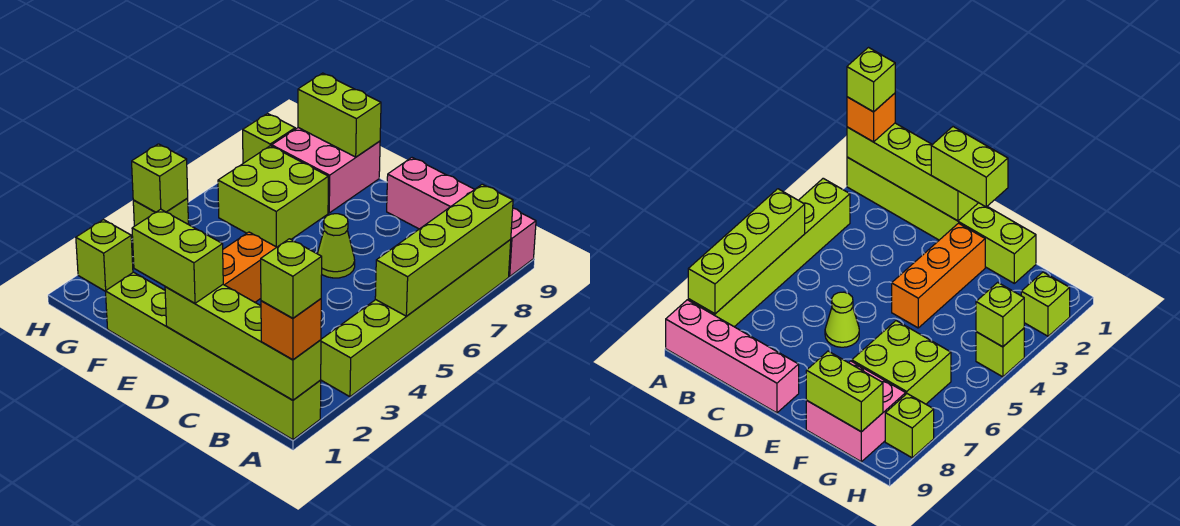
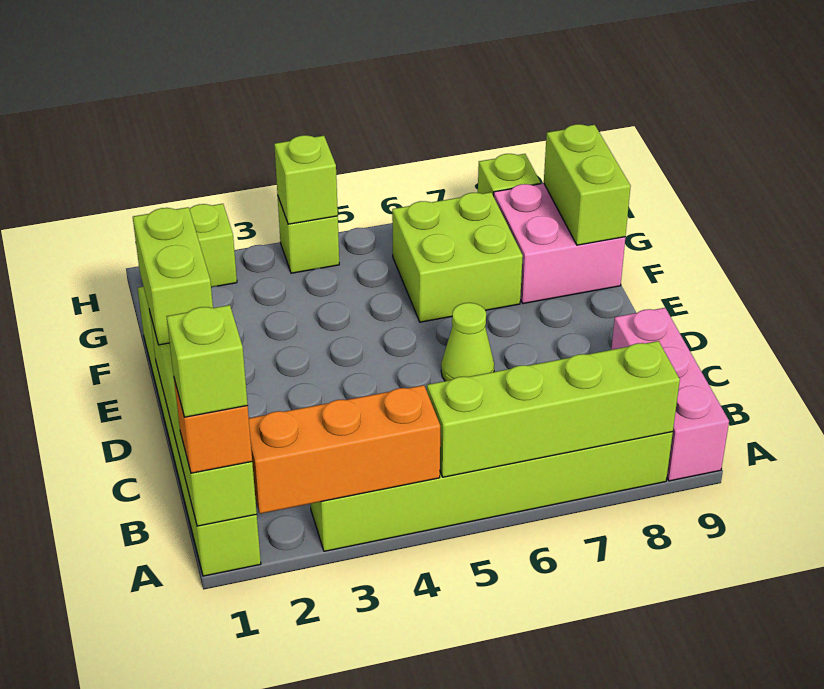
pink brick A9:D9 level 1 -> pink brick A9:C9 level 1
orange brick E2:E4 level 1 -> orange brick A2:A4 level 2

